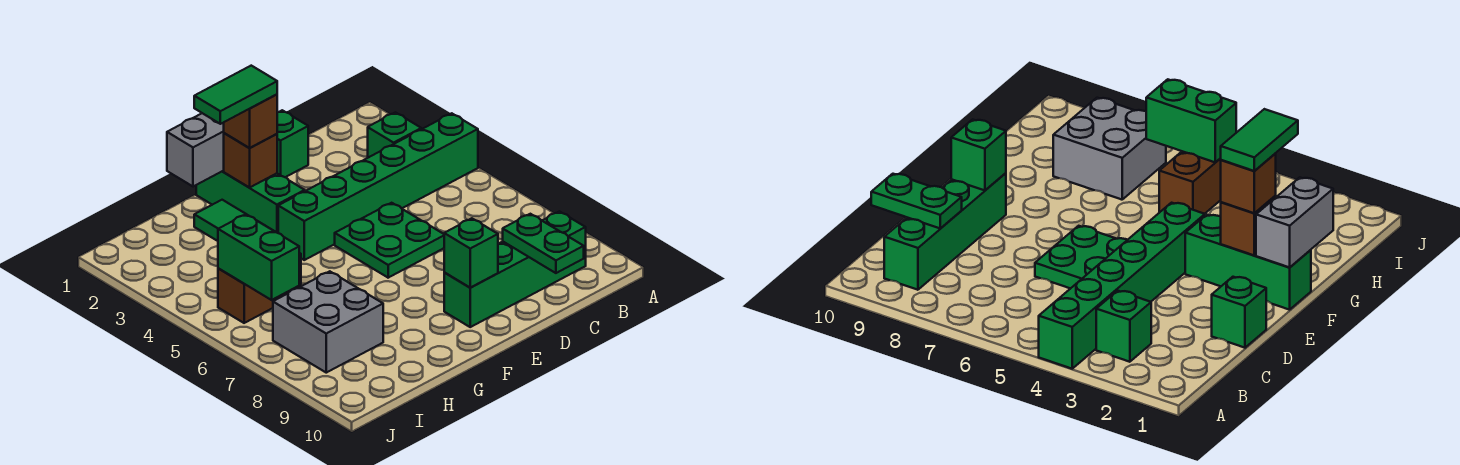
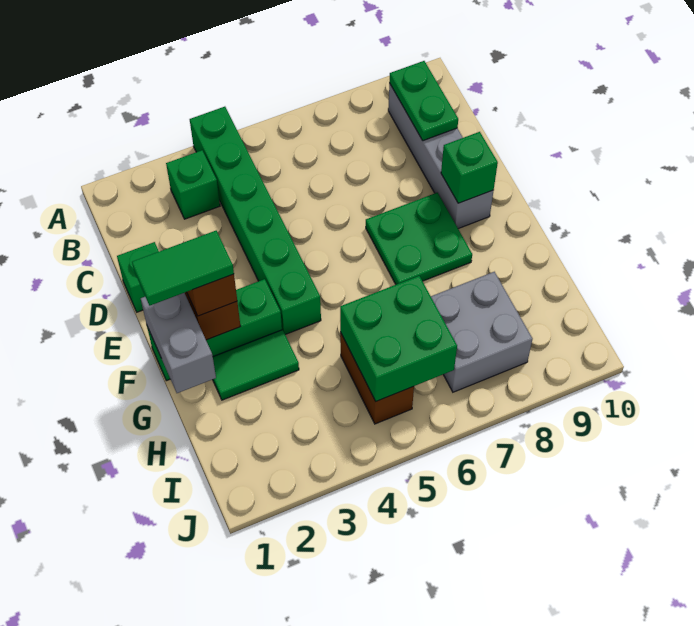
green brick B9:E9 level 1 -> grey brick B9:E9 level 1
green plate C9:C10 level 2 -> green plate B9:C9 level 2
green plate D5:E6 level 1 -> green plate E7:F8 level 1
green tile F2:G2 level 4 -> green tile F1:F2 level 4
green brick I5:I6 level 2 -> green brick H5:I6 level 2

